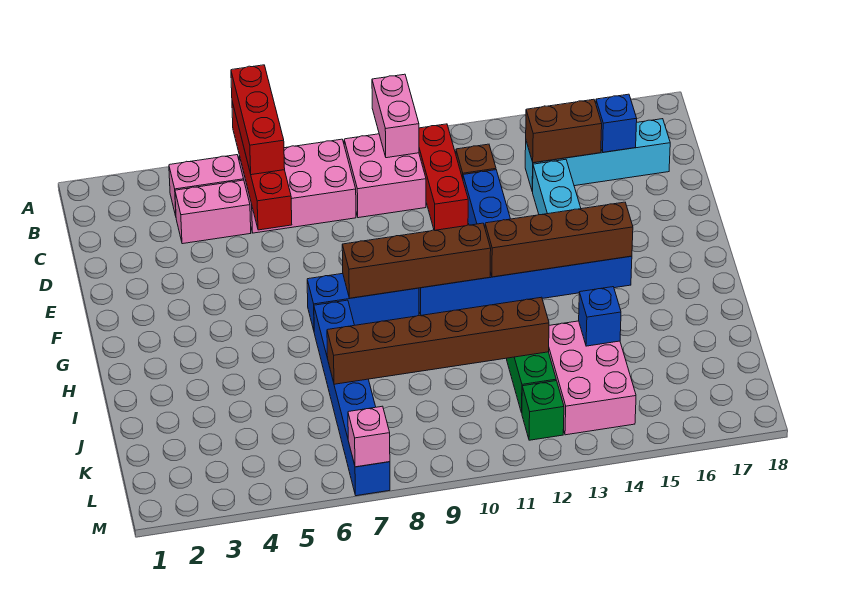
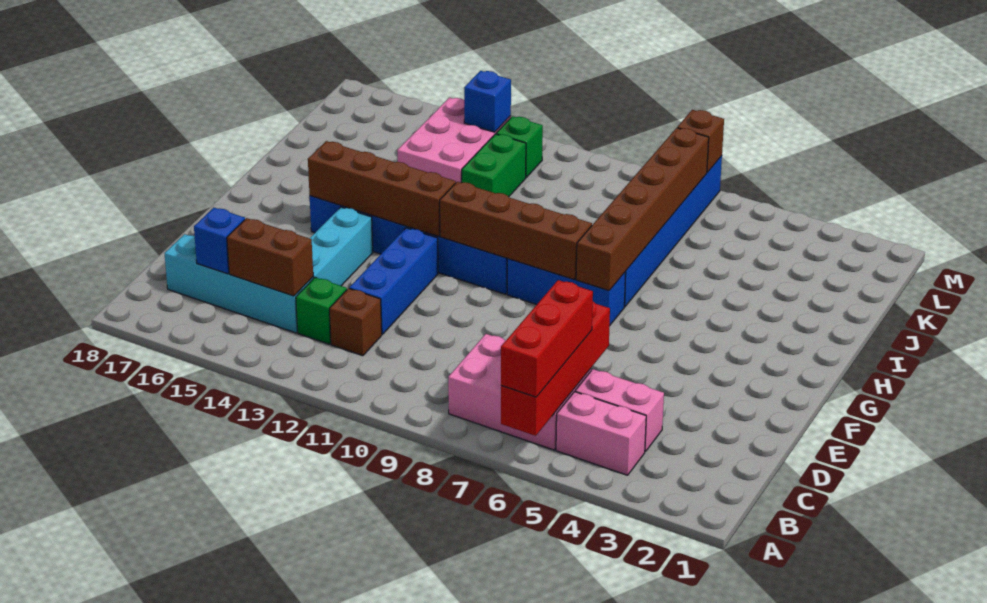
pink brick A10:B10 level 2 -> none
pink brick B9:C10 level 1 -> none
red brick B11:D11 level 1 -> none
none -> green brick C13 level 1
brown brick J7:J12 level 2 -> brown brick G7:L7 level 2
blue brick J14 level 2 -> blue brick L13 level 2
pink brick M7 level 2 -> brown brick M7 level 2

